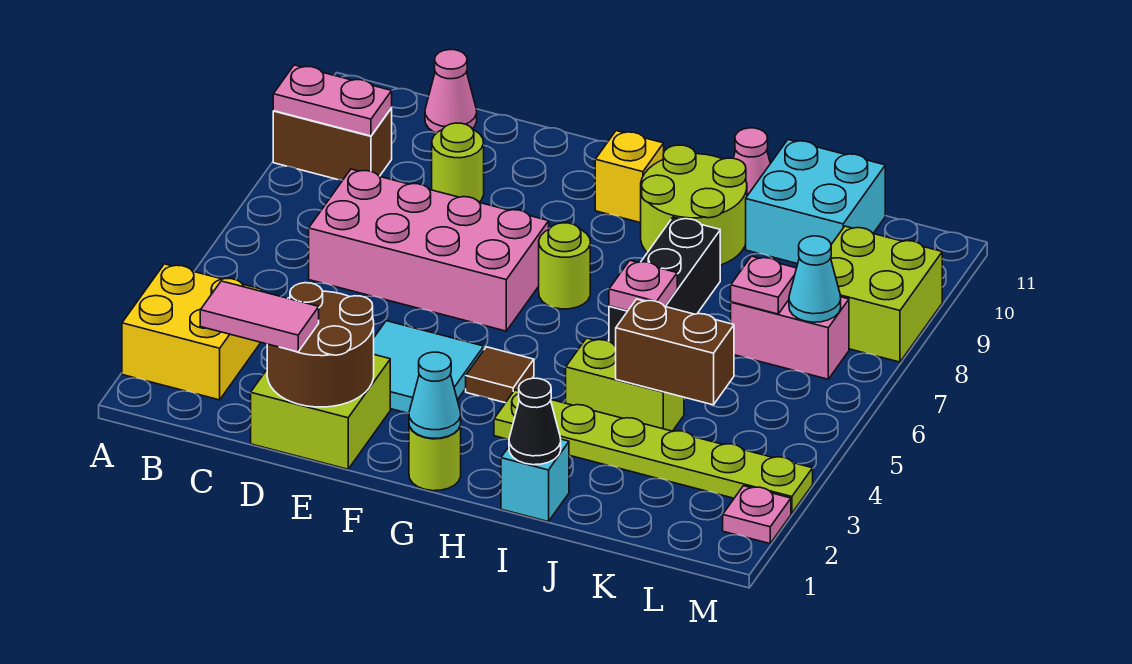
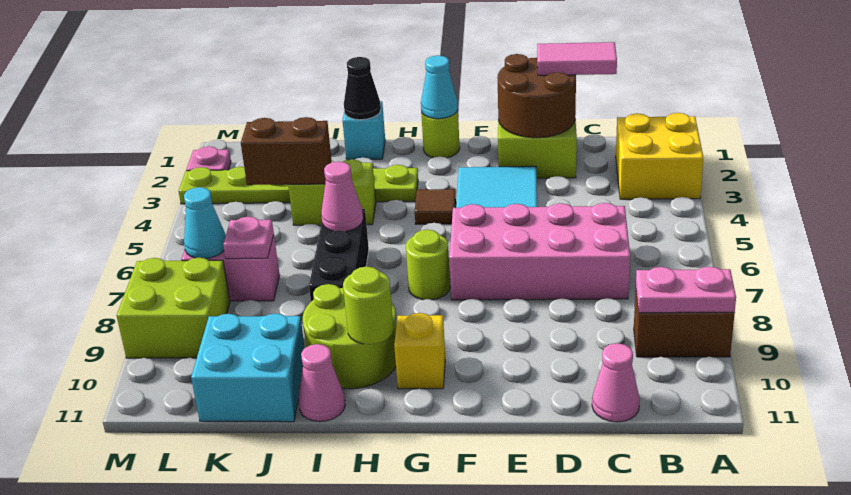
lime round brick D9 level 1 -> lime round brick H10 level 2
pink plate I6 level 2 -> pink cone I6 level 2

